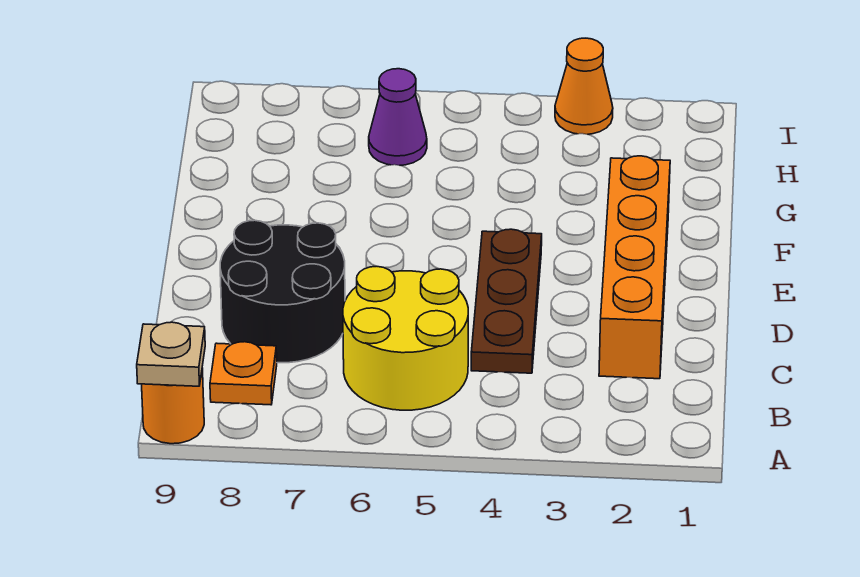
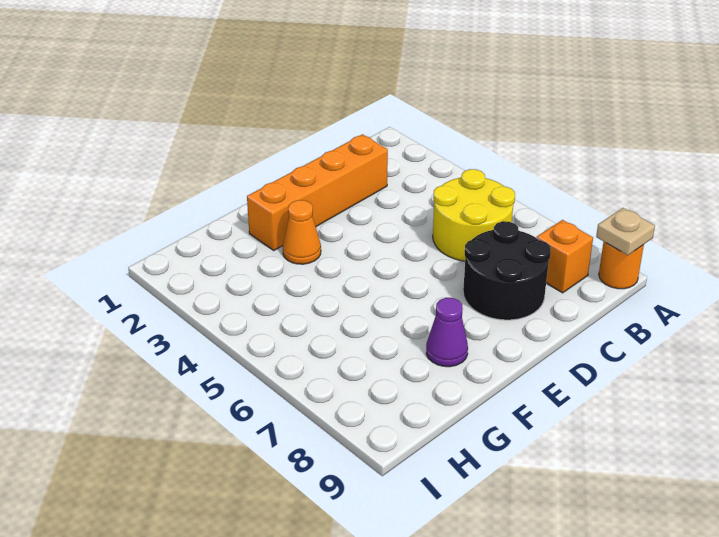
orange plate B8 level 1 -> orange brick B8 level 1
brown plate C4:E4 level 1 -> none
purple cone H6 level 1 -> purple cone F8 level 1
orange cone I3 level 1 -> orange cone F3 level 1

